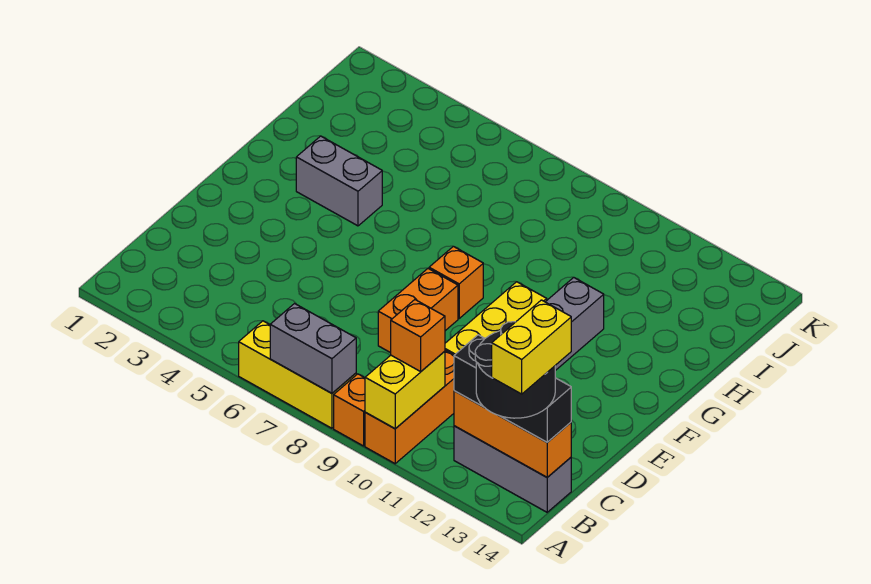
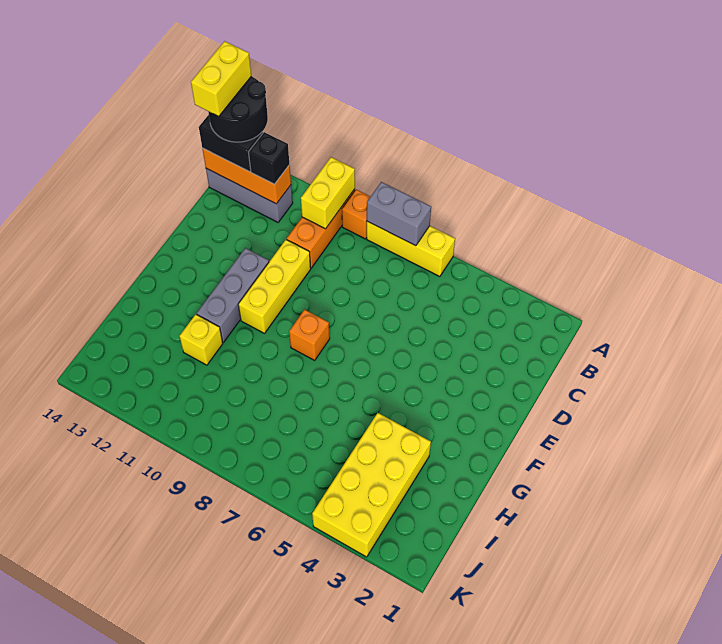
orange brick B10 level 3 -> none
orange brick D8:E8 level 1 -> none
grey brick G3:G4 level 1 -> none
none -> yellow brick H3:K4 level 1
none -> yellow brick H11 level 1

